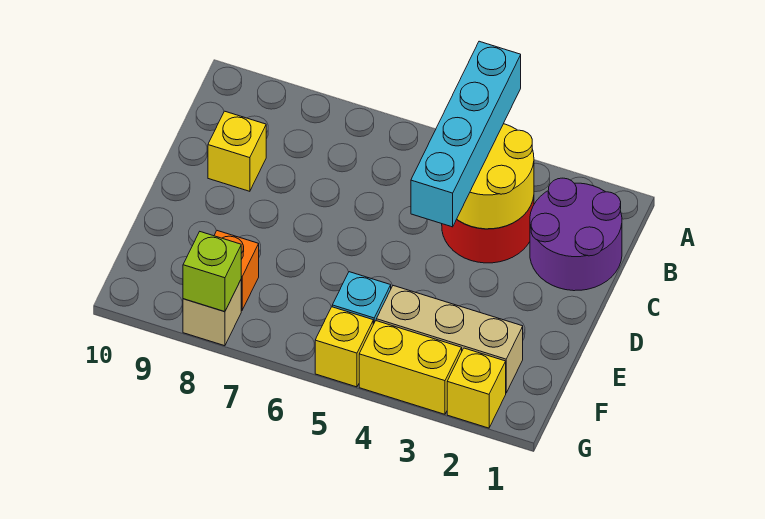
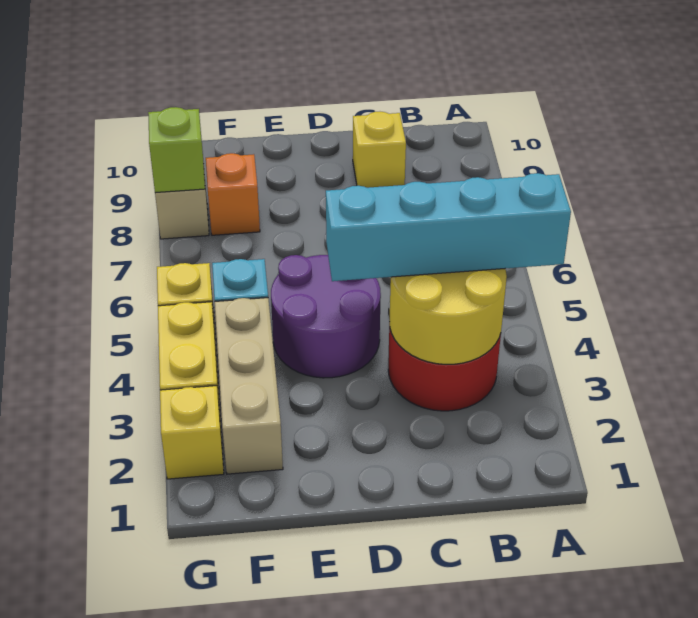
purple round brick B1:C2 level 1 -> purple round brick D4:E5 level 1

